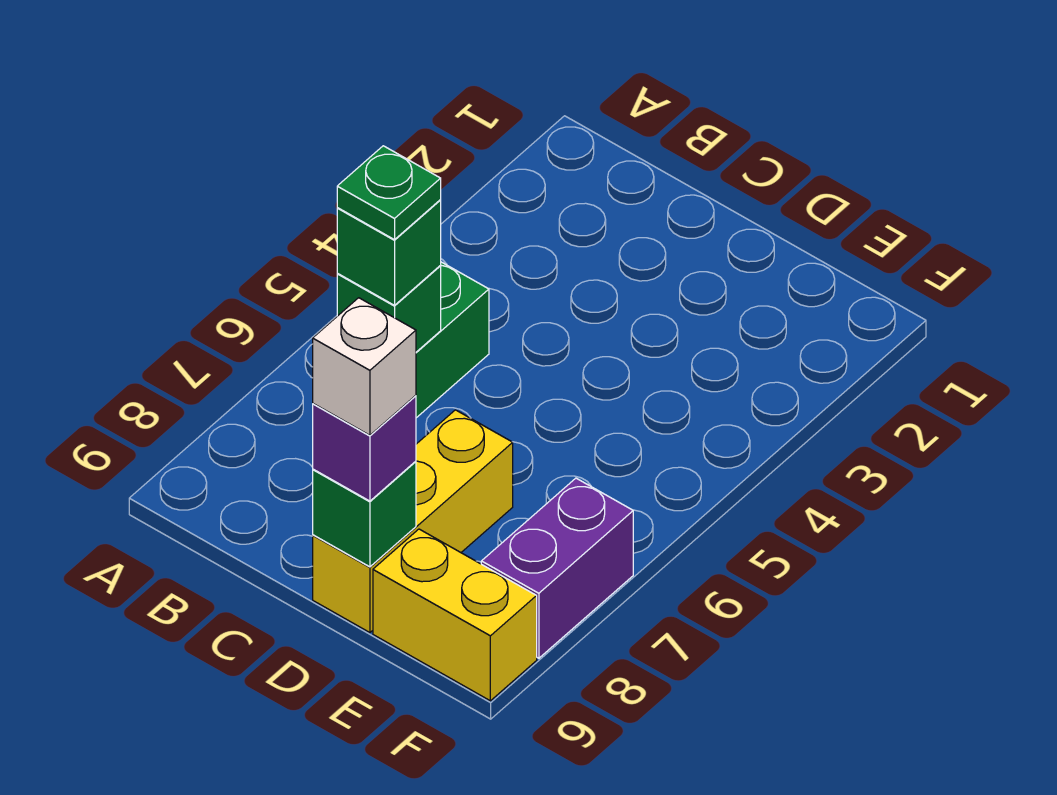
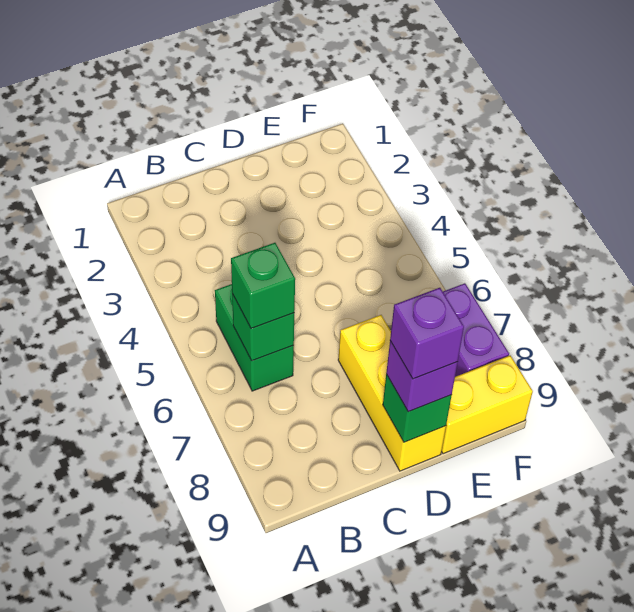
green plate B6 level 4 -> none
white brick D9 level 4 -> purple brick D9 level 4

